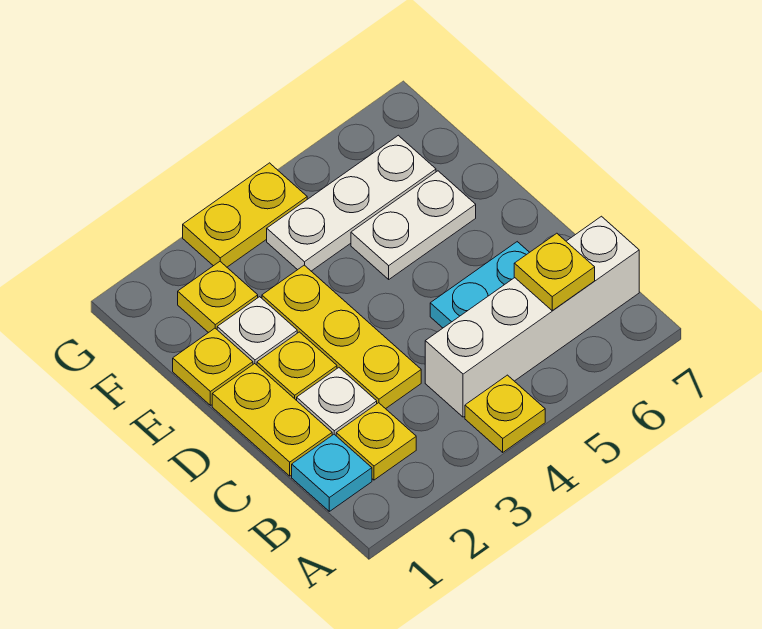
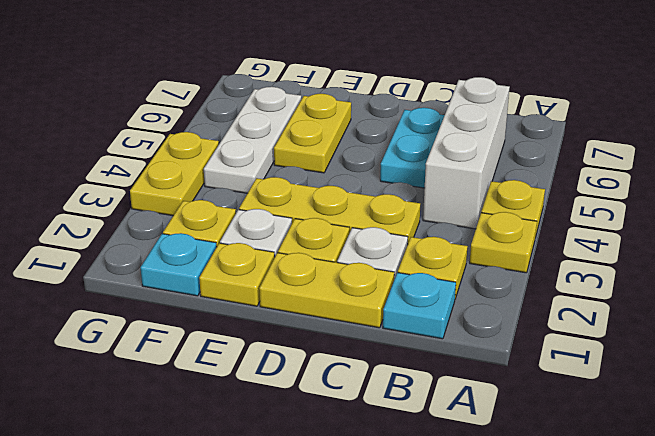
white brick B4:B7 level 1 -> white brick B4:B6 level 1
yellow plate B6 level 2 -> yellow plate A3 level 1
white plate E5:E6 level 1 -> yellow plate E5:E6 level 1
none -> cyan plate F1 level 1

